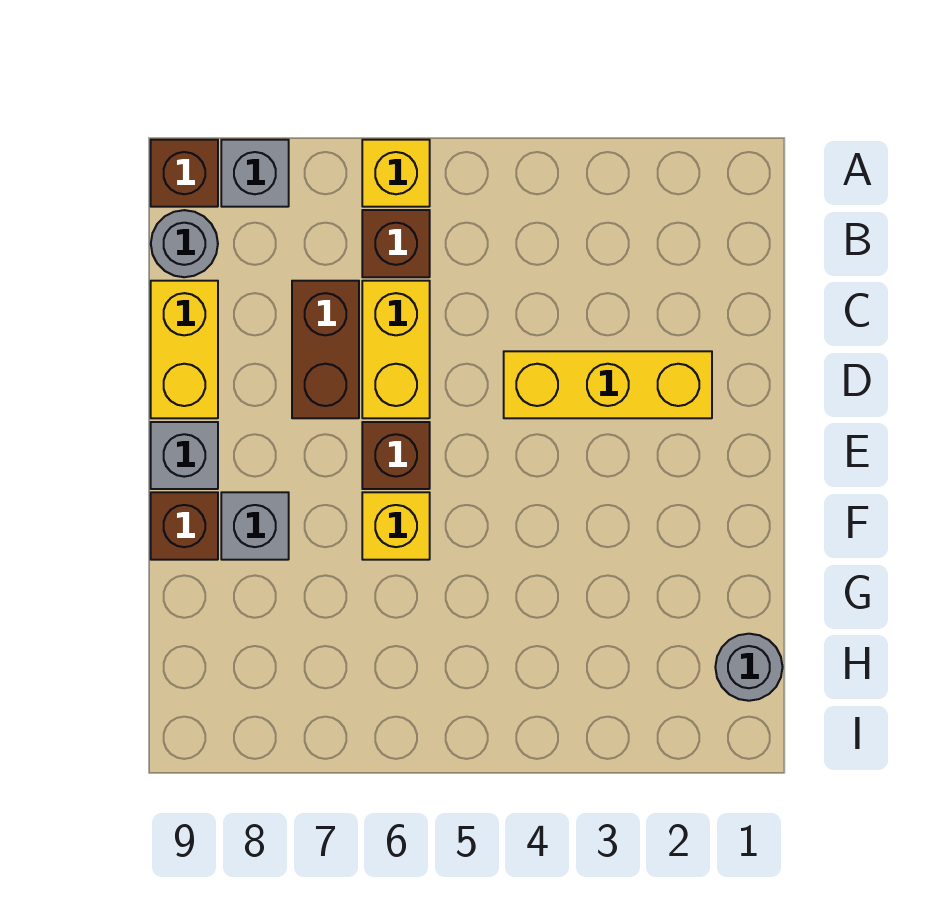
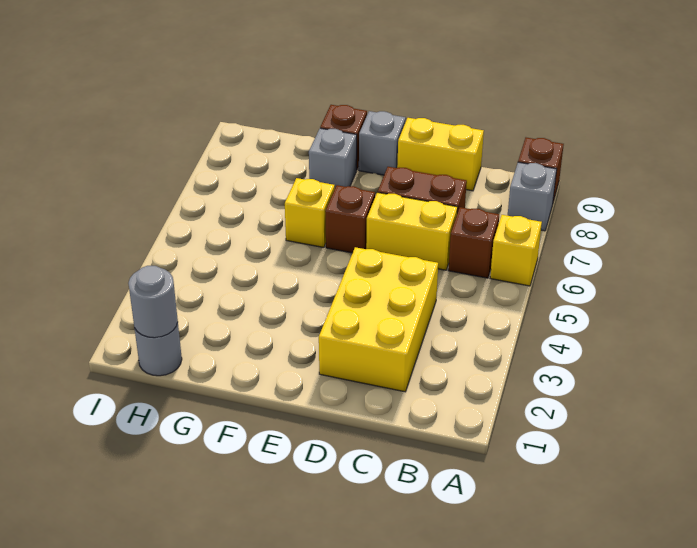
grey round brick B9 level 1 -> grey round brick H1 level 2
yellow brick D2:D4 level 1 -> yellow brick C2:D4 level 1

